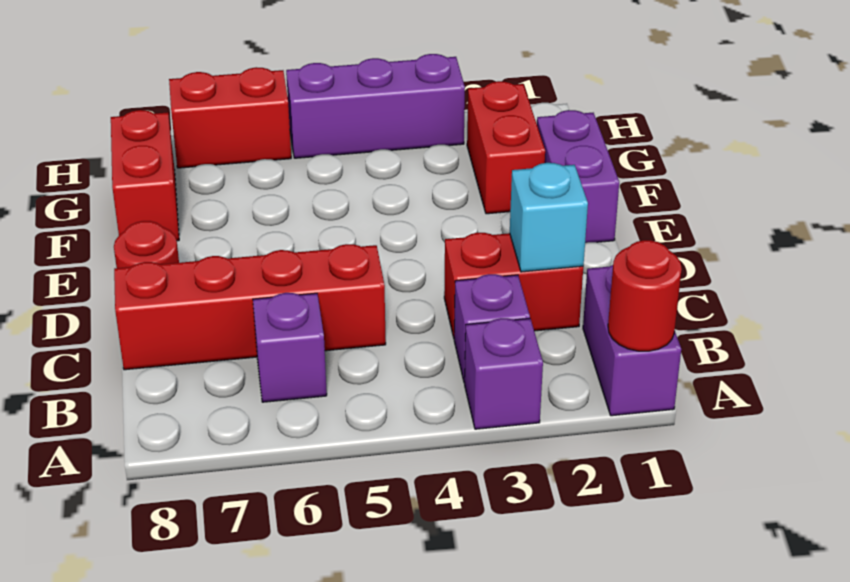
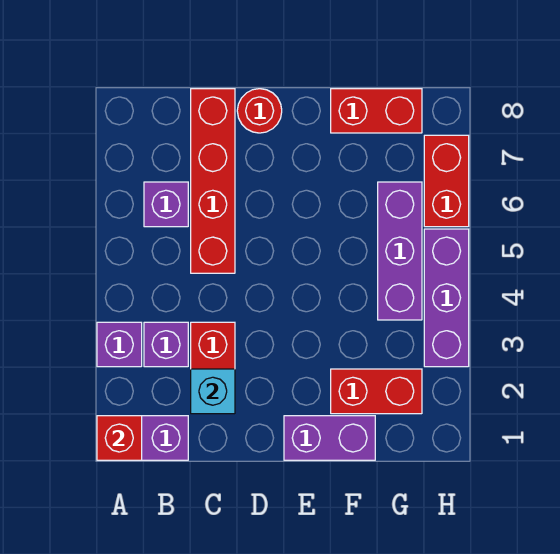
red round brick A1 level 2 -> red brick A1 level 2
none -> purple brick G4:G6 level 1

